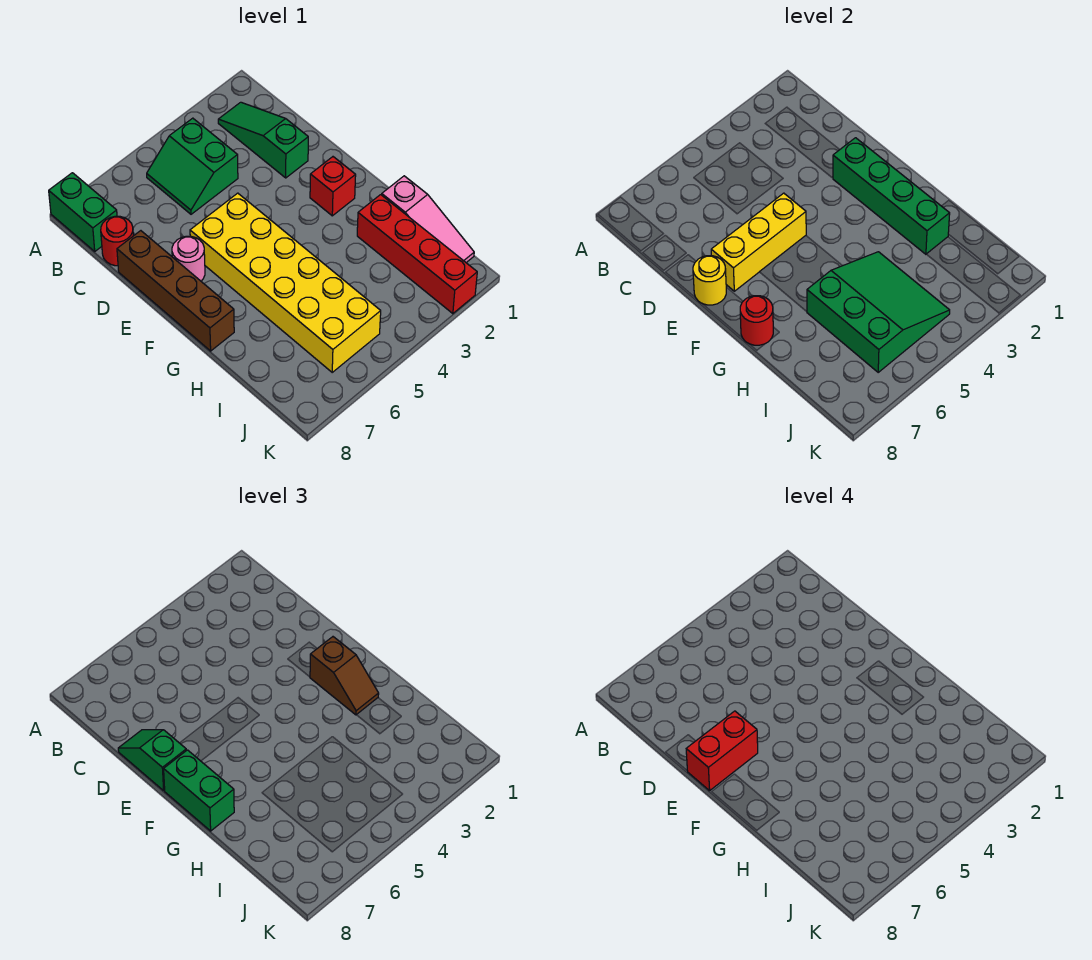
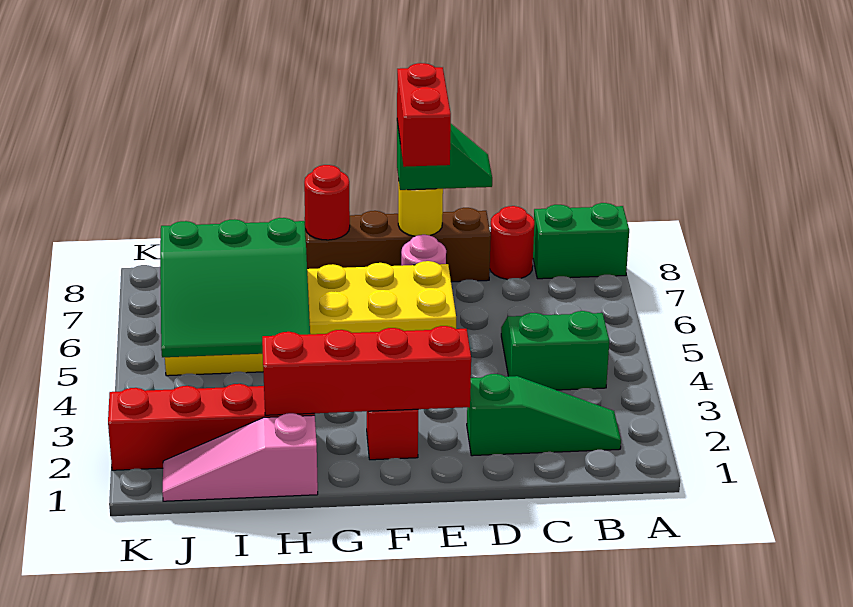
green brick E2:H2 level 2 -> red brick E2:H2 level 2
yellow brick E5:E7 level 2 -> none
brown slope F2:G2 level 3 top F -> none
green brick F8:G8 level 3 -> none

